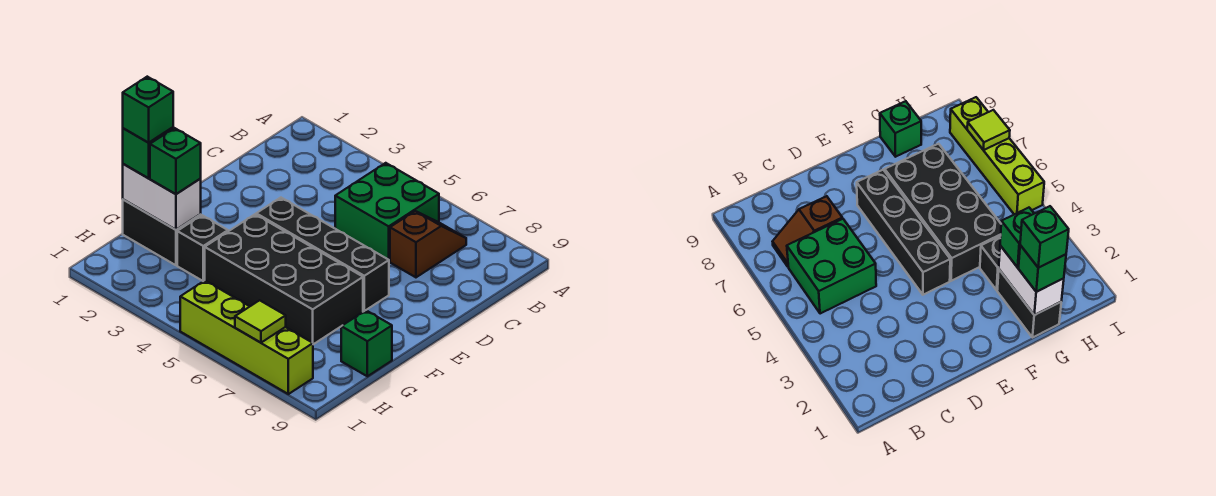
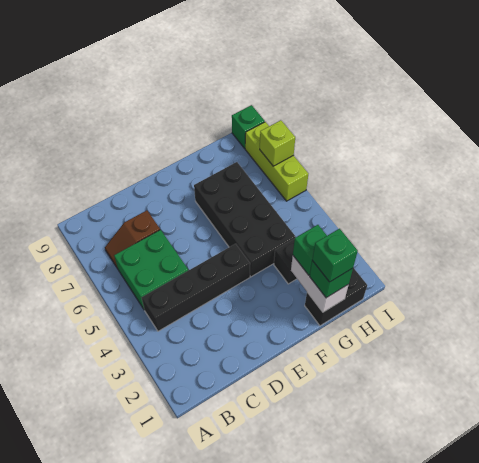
black brick E4:E7 level 1 -> black brick B4:E4 level 1
black brick G1:G2 level 1 -> black brick G1:H1 level 1
green brick G9 level 1 -> green brick I9 level 1
lime brick I5:I8 level 1 -> lime brick I6:I8 level 1
lime tile I7 level 2 -> lime brick I7 level 2

